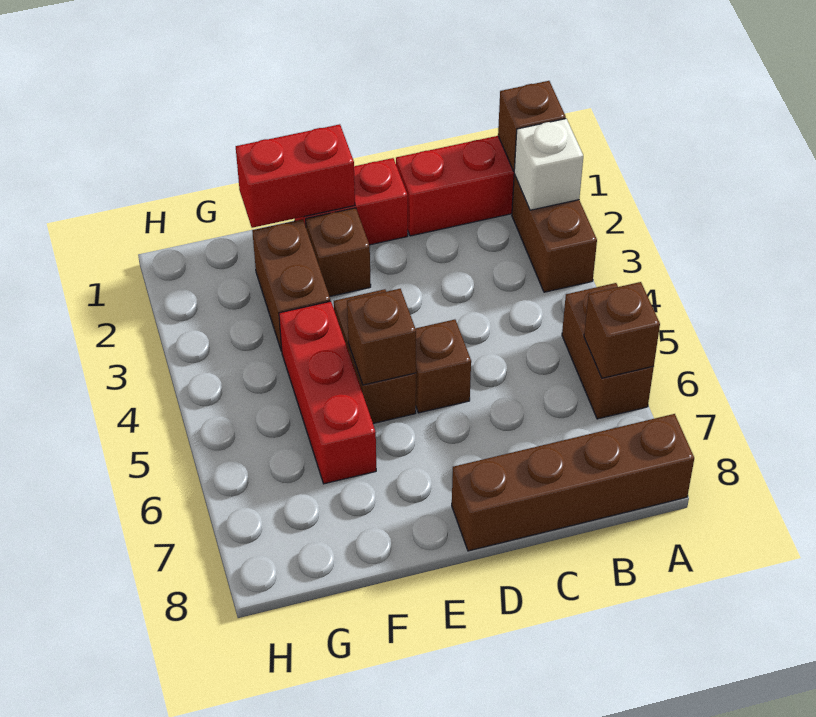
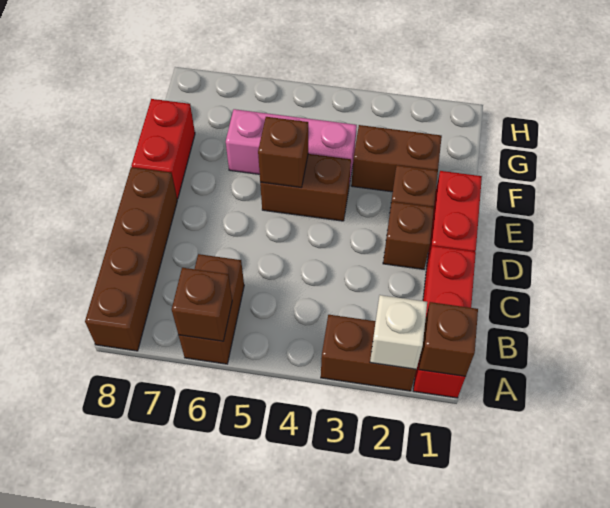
brown brick A5:A6 level 1 -> brown brick A6:B6 level 1
brown brick D5 level 1 -> brown brick D2 level 1
red brick E1:F1 level 2 -> red brick E8:F8 level 1
red brick F4:F6 level 1 -> pink brick F4:F6 level 1

